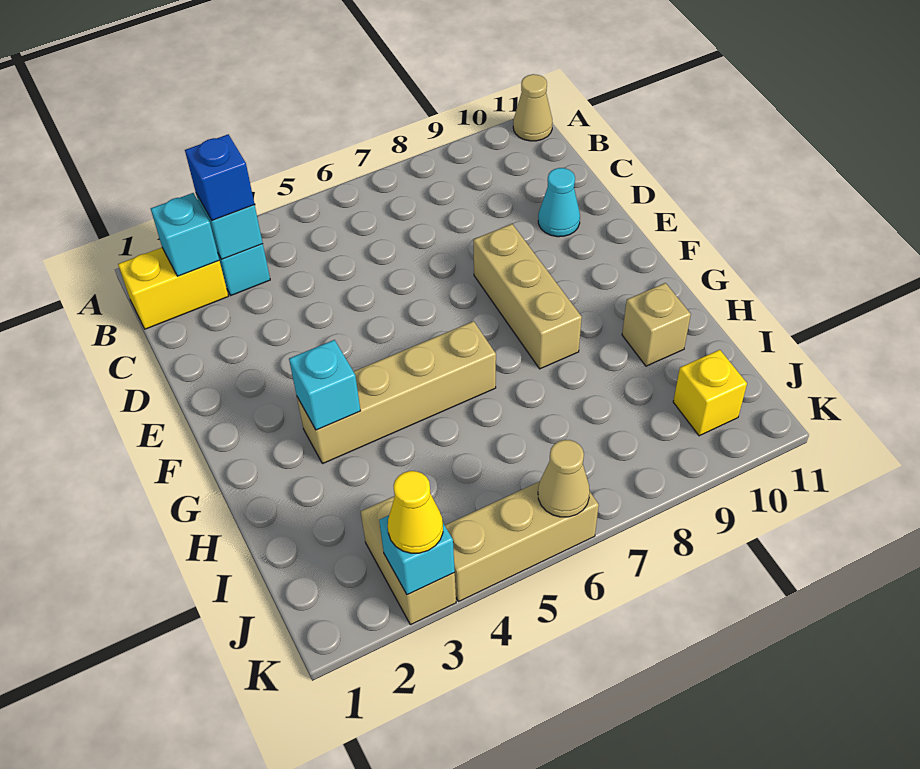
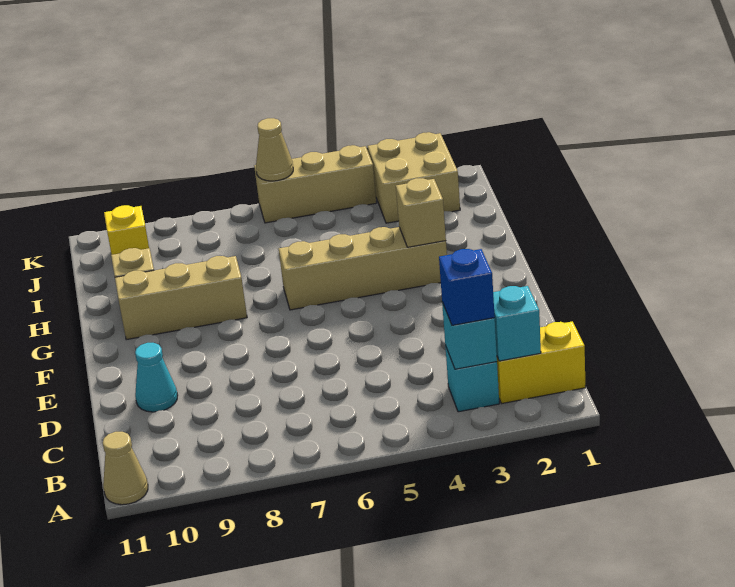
tan brick E8:G8 level 1 -> tan brick G8:G10 level 1
cyan brick G3 level 2 -> tan brick G3 level 2
tan brick J3:K3 level 1 -> tan brick J2:K3 level 1
cyan brick K3 level 2 -> none
yellow cone K3 level 3 -> none

